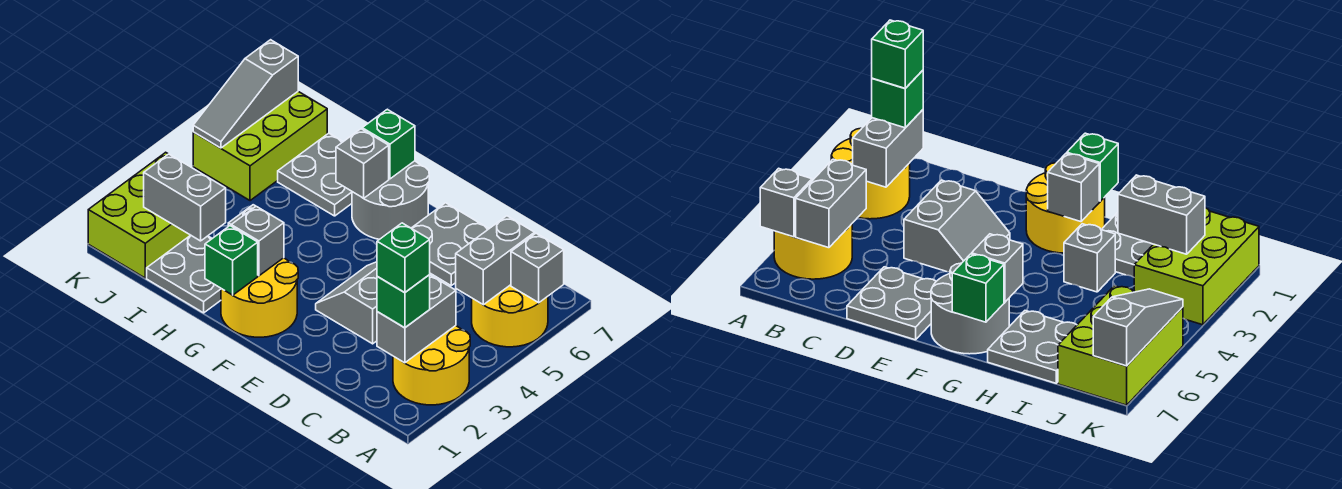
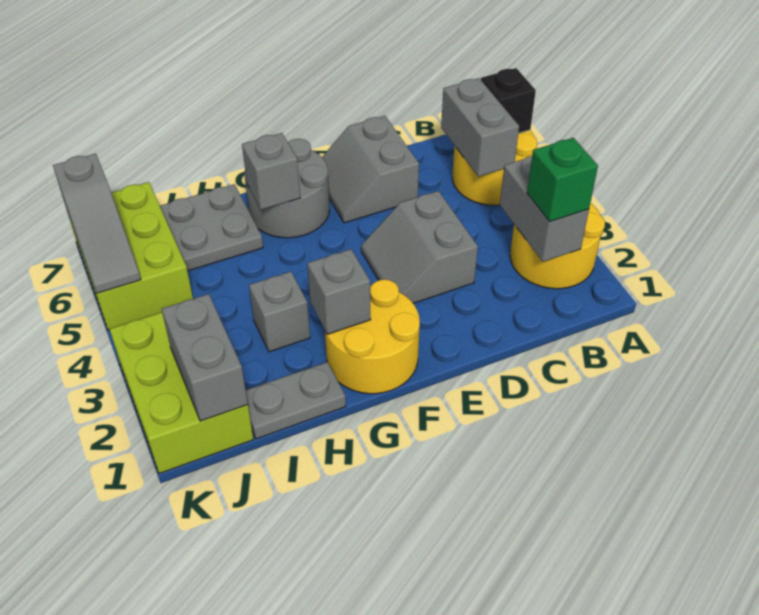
grey brick A6 level 2 -> black brick A6 level 2
green brick B2 level 4 -> none
grey plate D6:E7 level 1 -> grey slope D6:E7 level 1 top D
green brick G1 level 2 -> none
green brick G7 level 2 -> none
grey plate H1:I2 level 1 -> grey plate H1:I1 level 1
grey brick I2:J2 level 2 -> grey brick J1:J2 level 2

